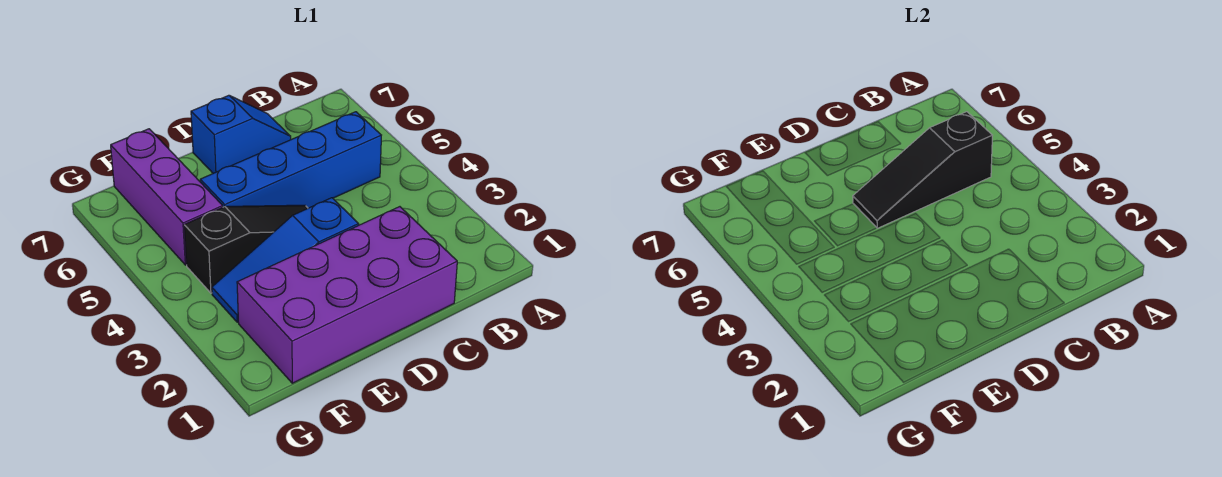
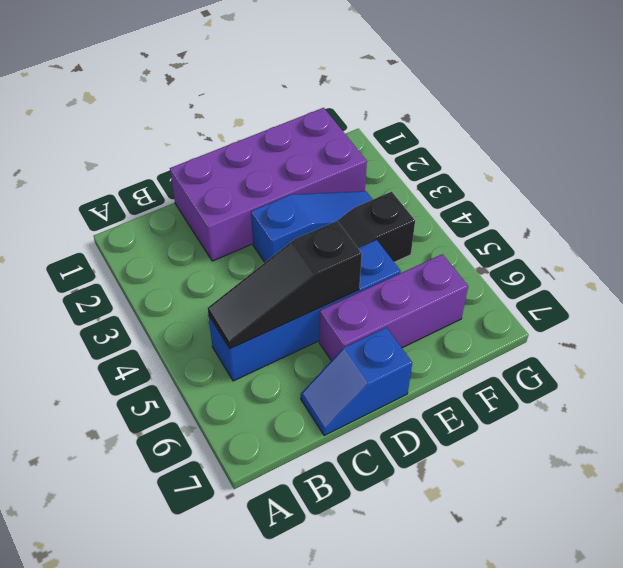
black slope B5:D5 level 2 top B -> black slope B5:D5 level 2 top D
purple brick F5:F7 level 1 -> purple brick D6:F6 level 1

